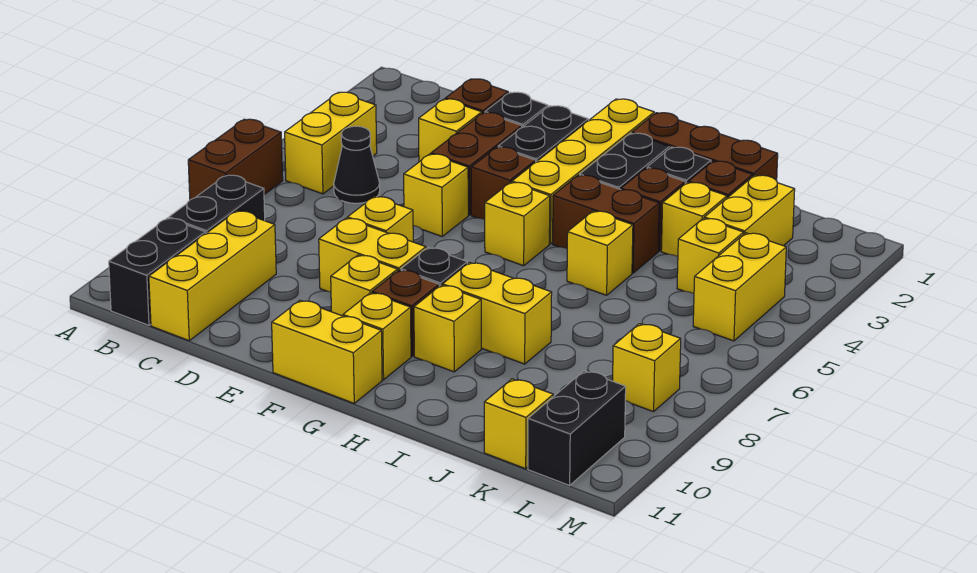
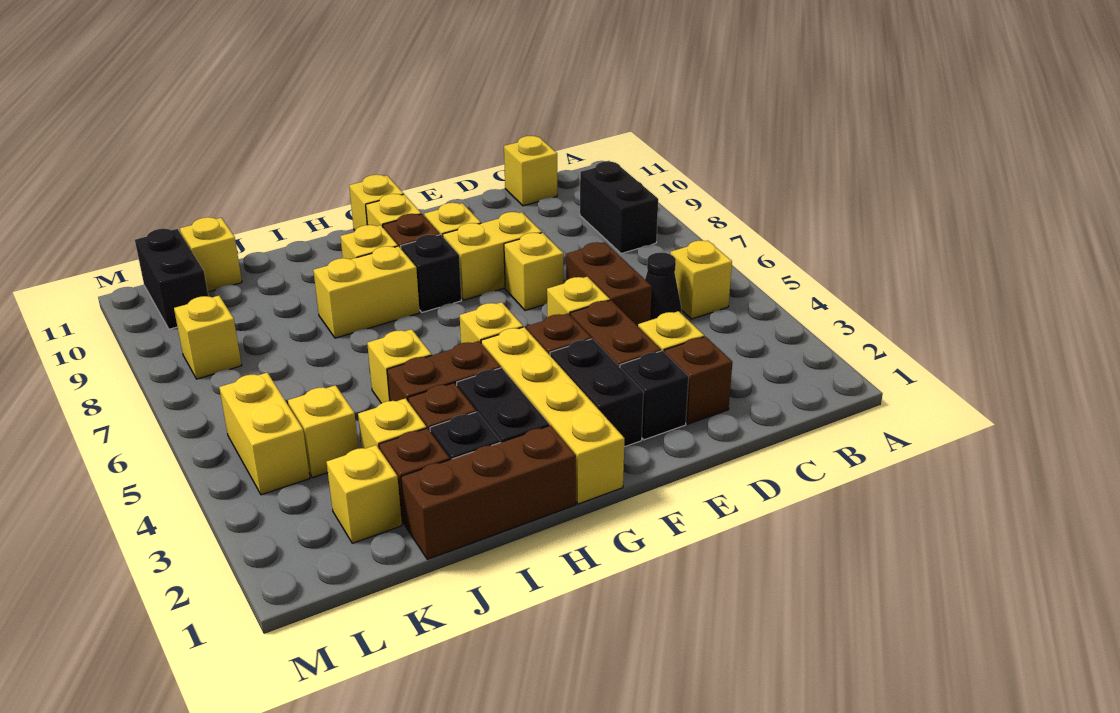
brown brick A6:A7 level 1 -> brown brick D5:D6 level 1
yellow brick B4:B5 level 1 -> yellow brick B5 level 1
black brick B10:B11 level 1 -> none
yellow brick C9:C11 level 1 -> yellow brick C11 level 1
yellow brick F11:G11 level 1 -> yellow brick G11 level 1
yellow brick K2:K3 level 1 -> yellow brick K2 level 1

